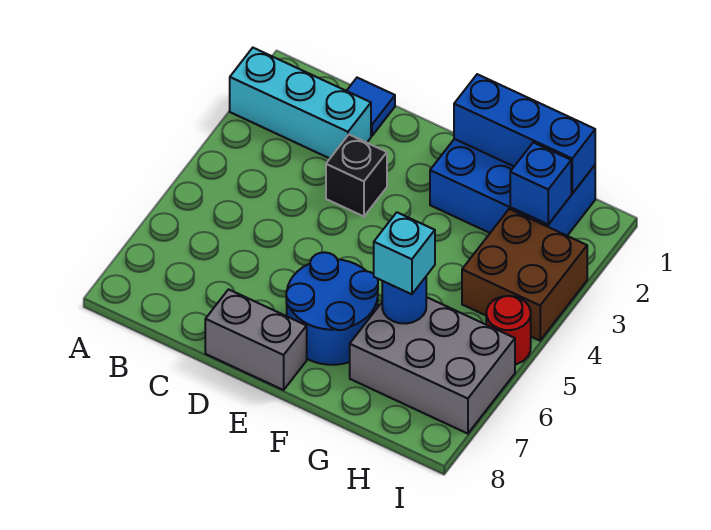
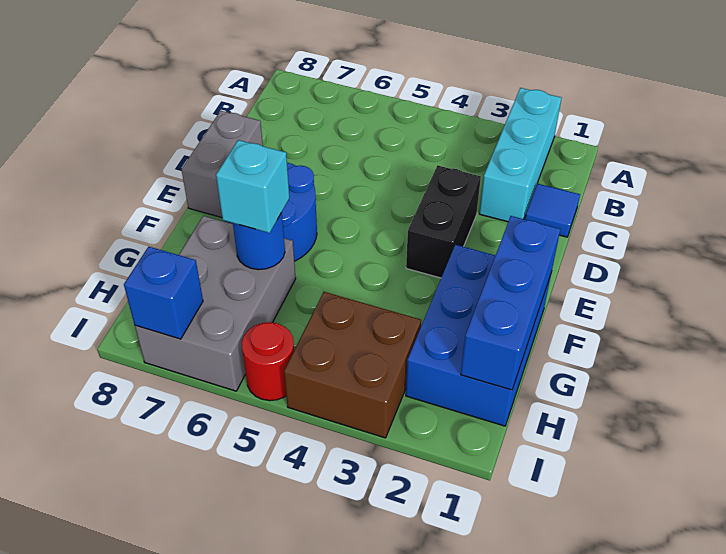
black brick D3 level 1 -> black brick D3:E3 level 1
blue brick H2 level 2 -> blue brick I7 level 2

